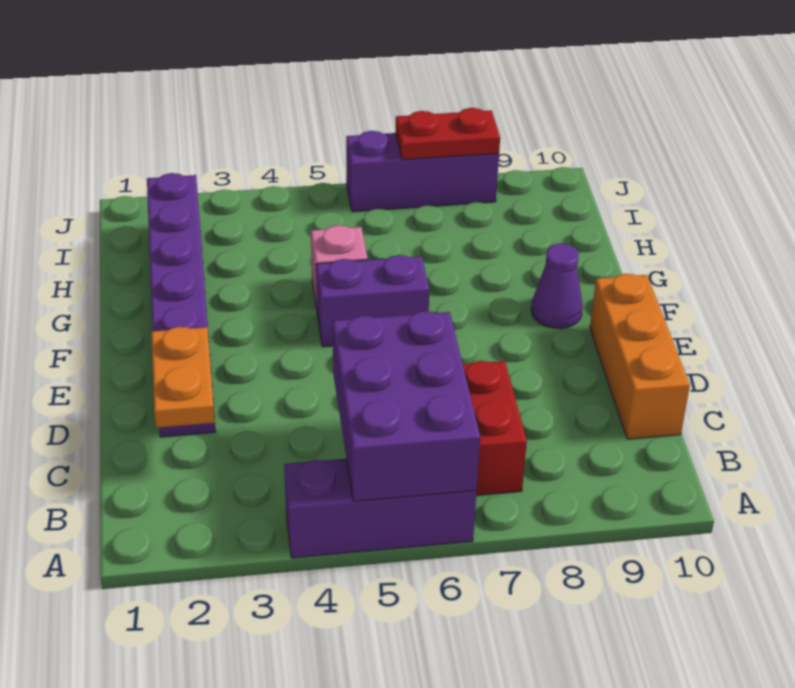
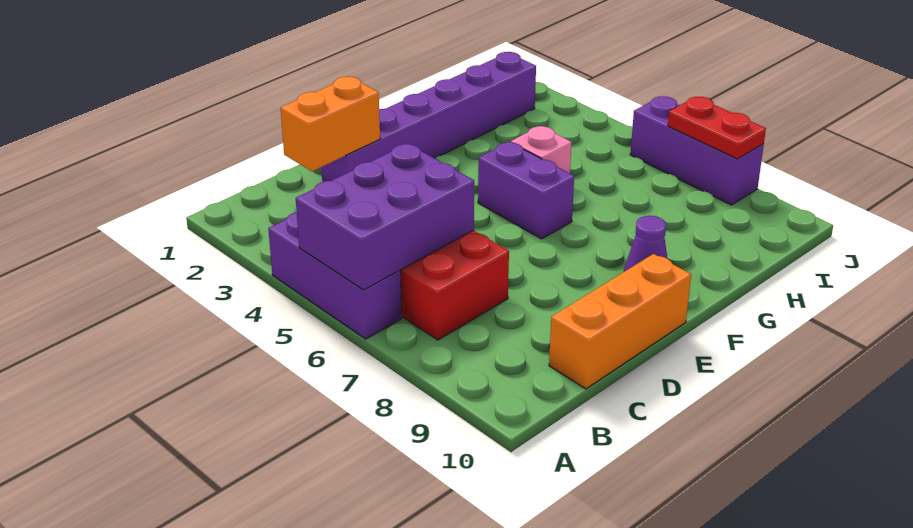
orange plate C2:D2 level 2 -> orange brick C2:D2 level 2

